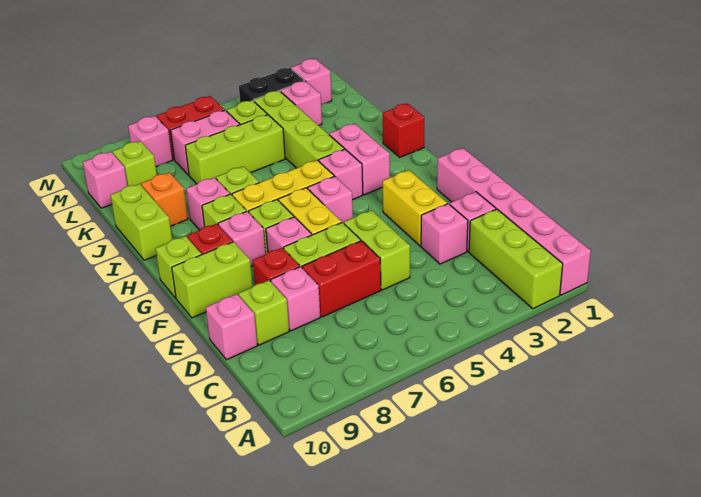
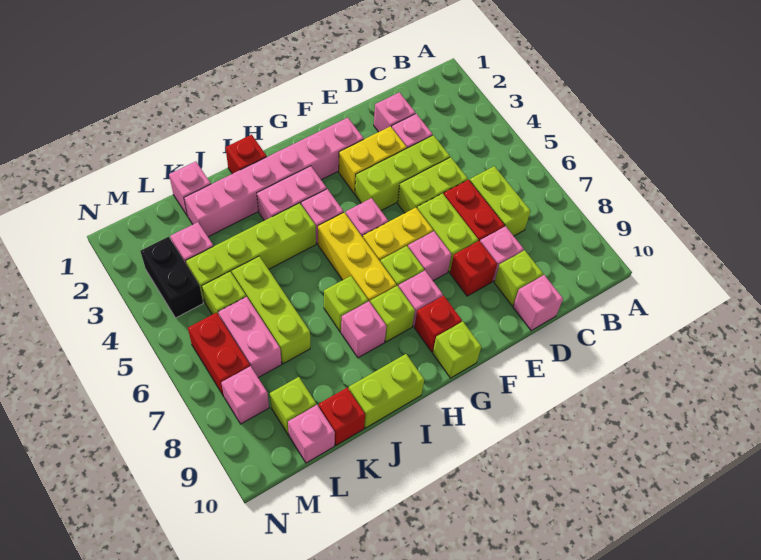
pink brick A1:F1 level 1 -> pink brick F2:K2 level 1
lime brick A2:C2 level 1 -> lime brick D4:F4 level 1
lime brick F9:F10 level 1 -> lime brick C6:C7 level 1
orange brick J9 level 1 -> none
none -> red brick K10 level 1
pink brick M2 level 1 -> pink brick K1 level 1

